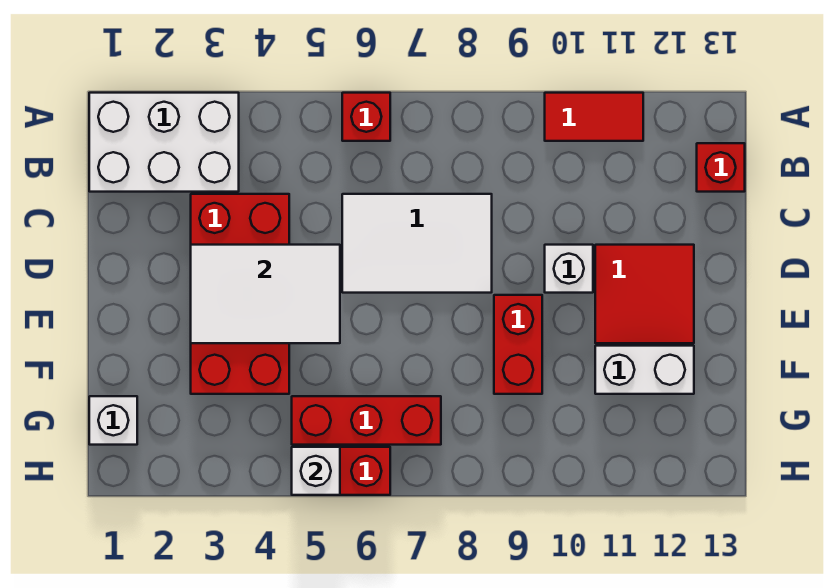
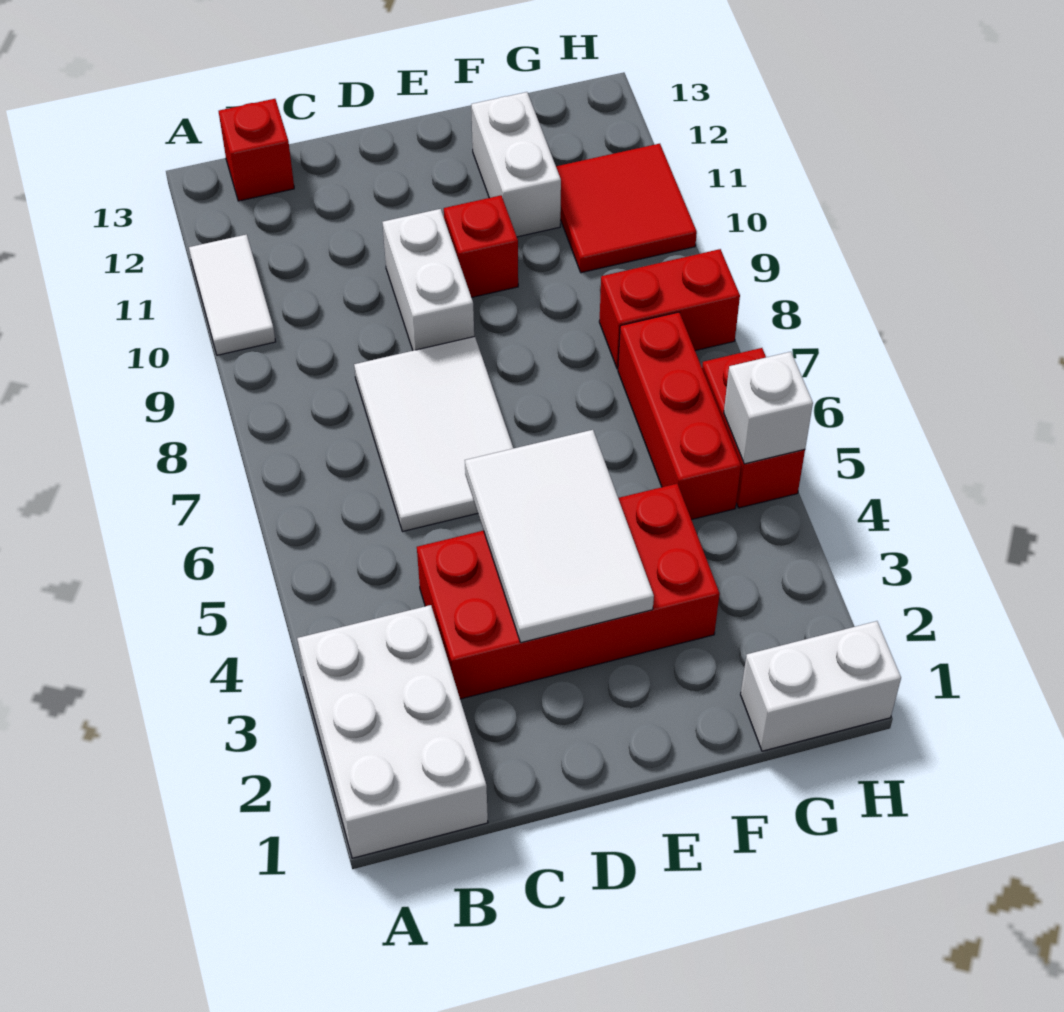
red brick A6 level 1 -> red brick E10 level 1
red tile A10:A11 level 1 -> white tile A10:A11 level 1
white brick D10 level 1 -> white brick D9:D10 level 1
red tile D11:E12 level 1 -> red tile G10:H11 level 1
red brick E9:F9 level 1 -> red brick G8:H8 level 1
white brick G1 level 1 -> white brick G1:H1 level 1

